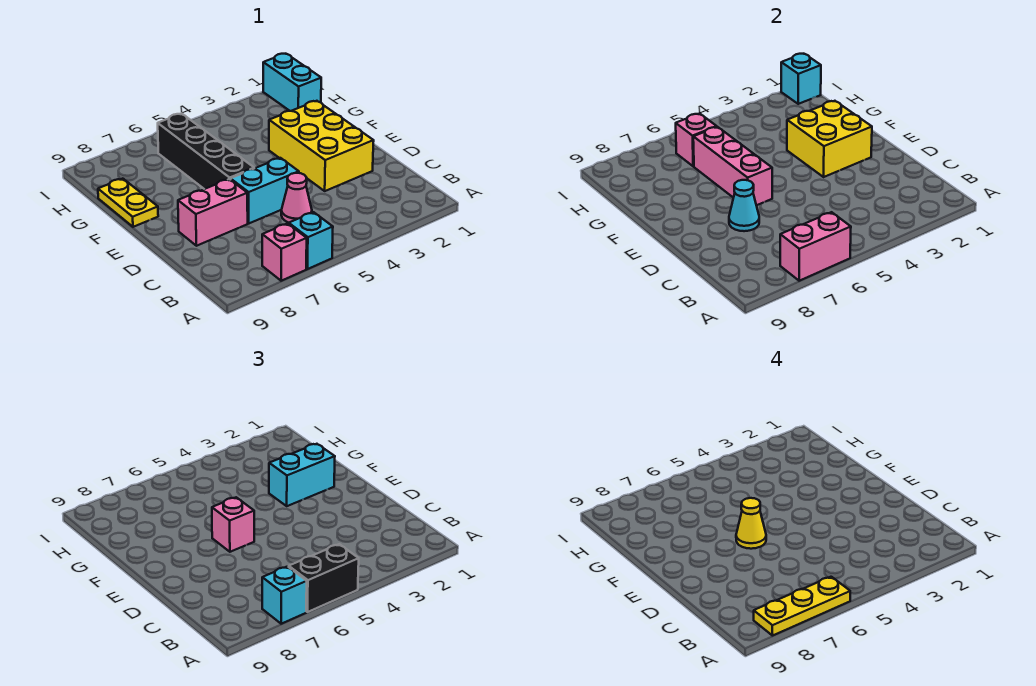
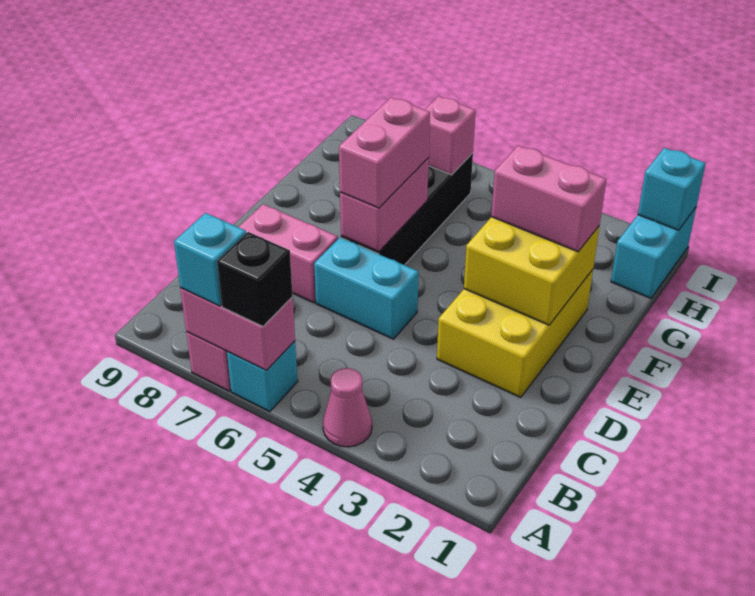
black brick A5:A6 level 3 -> black brick A6 level 3
yellow plate A6:A8 level 4 -> none
pink cone C5 level 1 -> pink cone A4 level 1
cyan cone D7 level 2 -> none
pink brick E6:G6 level 2 -> pink brick E6:F6 level 2
pink brick E6 level 3 -> pink brick E6:F6 level 3
yellow cone E6 level 4 -> none
cyan brick F2:F3 level 3 -> pink brick F2:F3 level 3
yellow plate F9:G9 level 1 -> none

